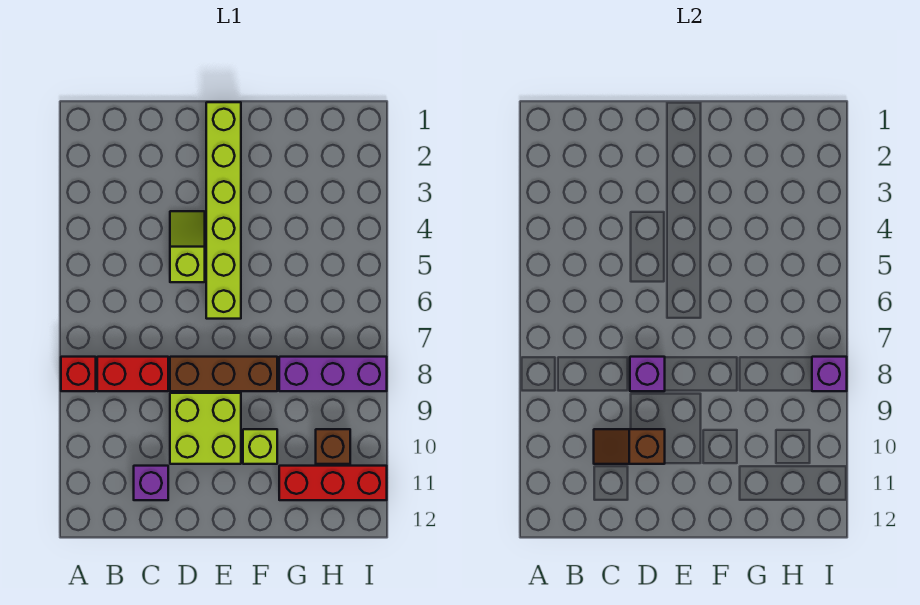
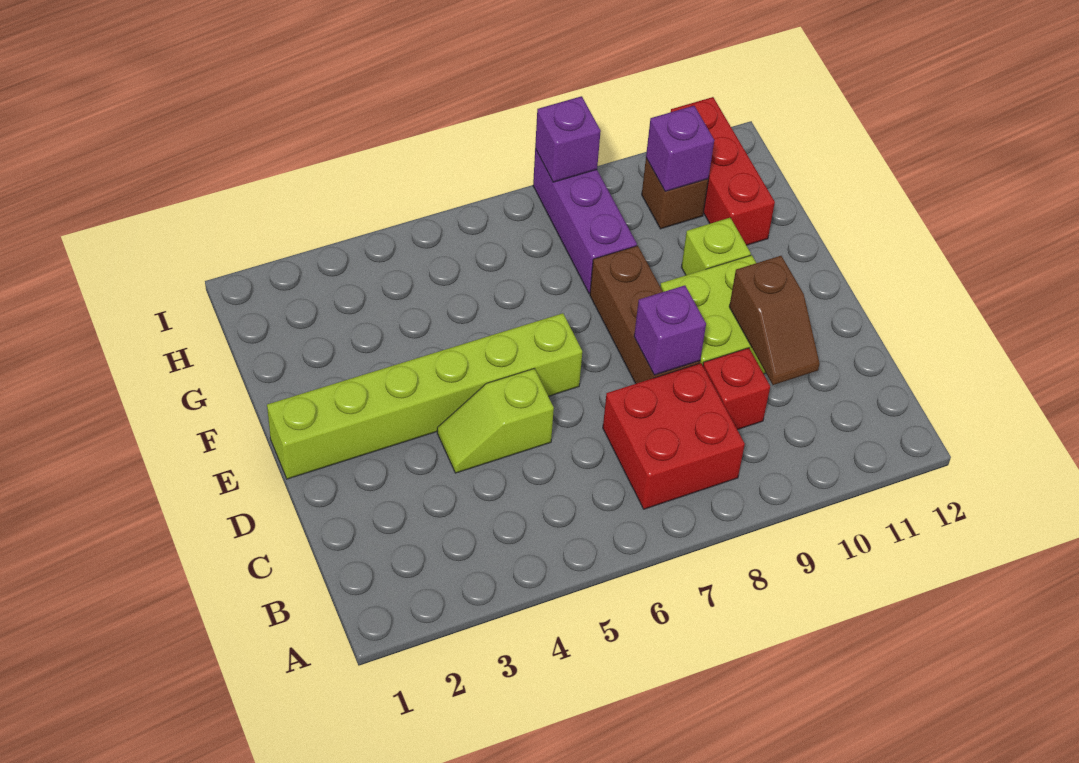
red brick A8 level 1 -> red brick C9 level 1
red brick B8:C8 level 1 -> red brick B7:C8 level 1
purple brick C11 level 1 -> purple brick H10 level 2

